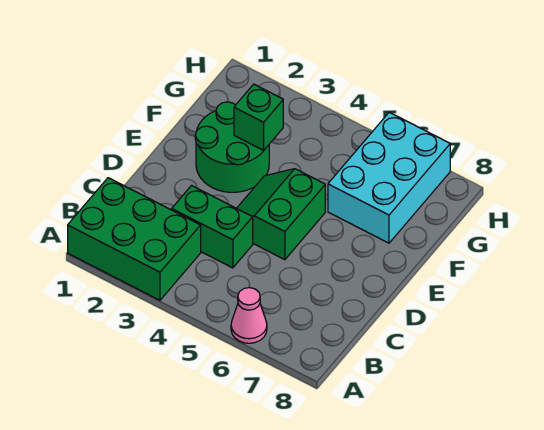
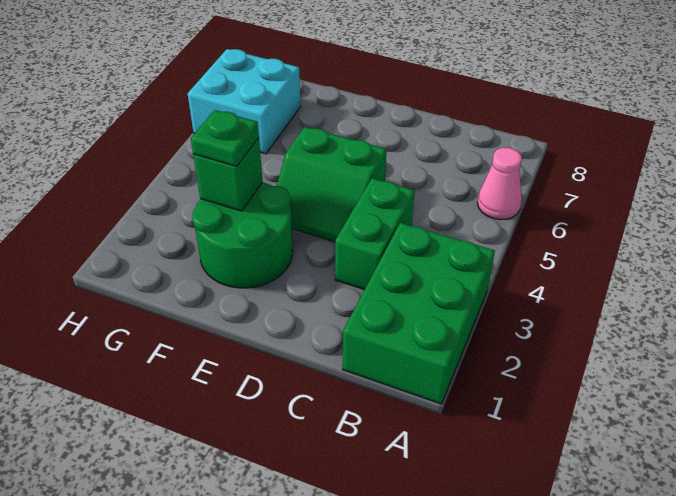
none -> green plate F3 level 3
cyan brick F6:H7 level 1 -> cyan brick G6:H7 level 1

